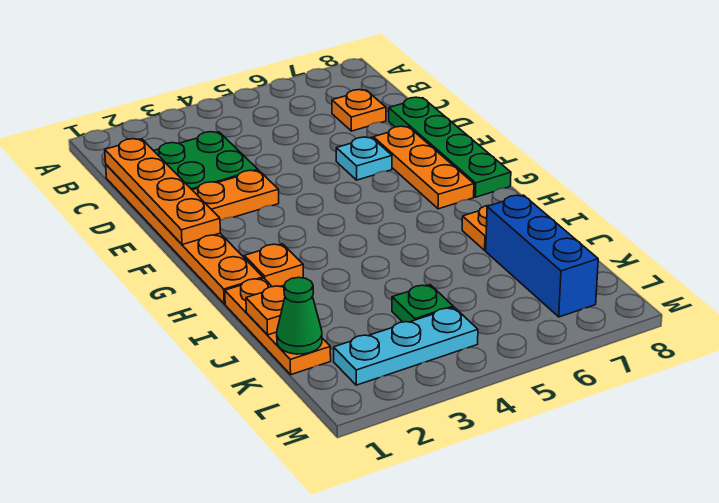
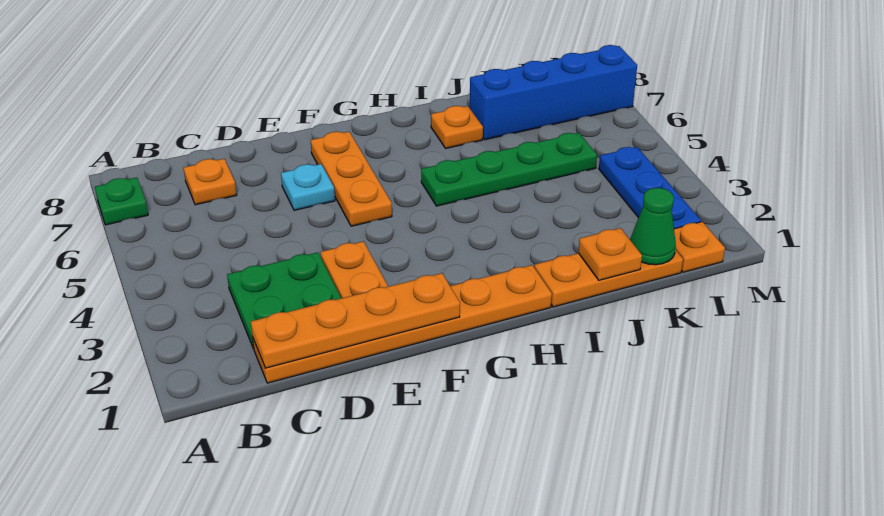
green plate D8:G8 level 1 -> green plate H5:K5 level 1
orange plate E7:G7 level 1 -> orange plate F5:F7 level 1
orange plate H2 level 1 -> orange plate L1 level 1
blue brick J7:L7 level 1 -> blue brick J7:M7 level 1
green plate K4 level 1 -> green plate A7 level 1
cyan plate L2:L4 level 1 -> blue plate L2:L4 level 1

